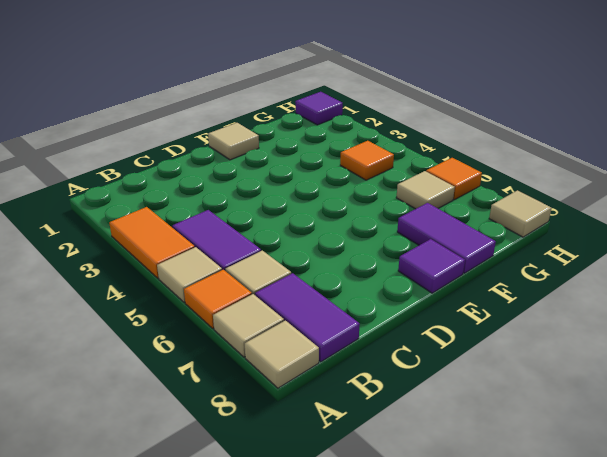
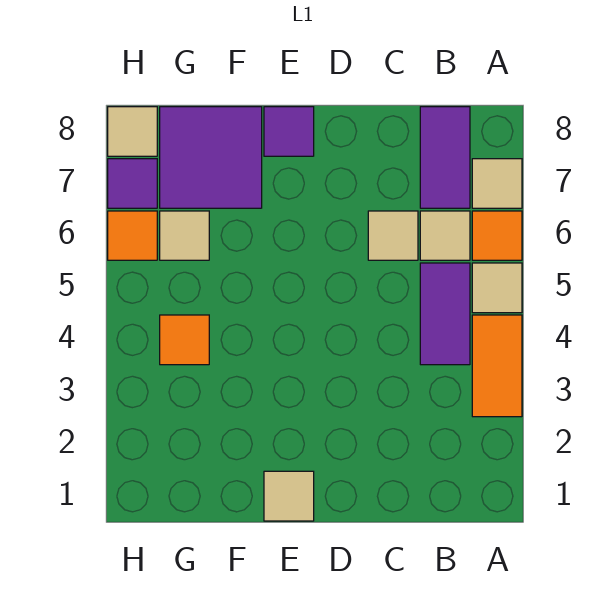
tan tile A8 level 1 -> tan tile C6 level 1
purple tile F7:F8 level 1 -> purple tile F7:G8 level 1
purple tile H1 level 1 -> purple tile H7 level 1

